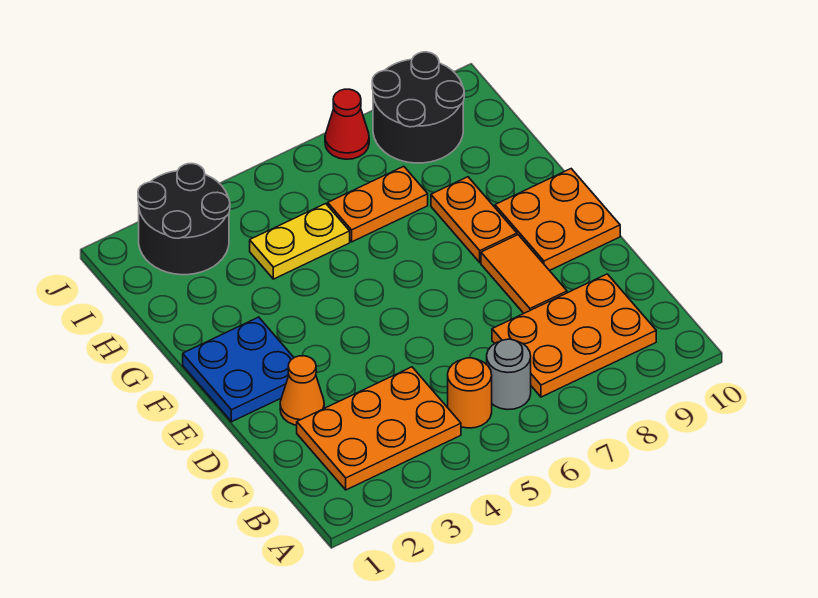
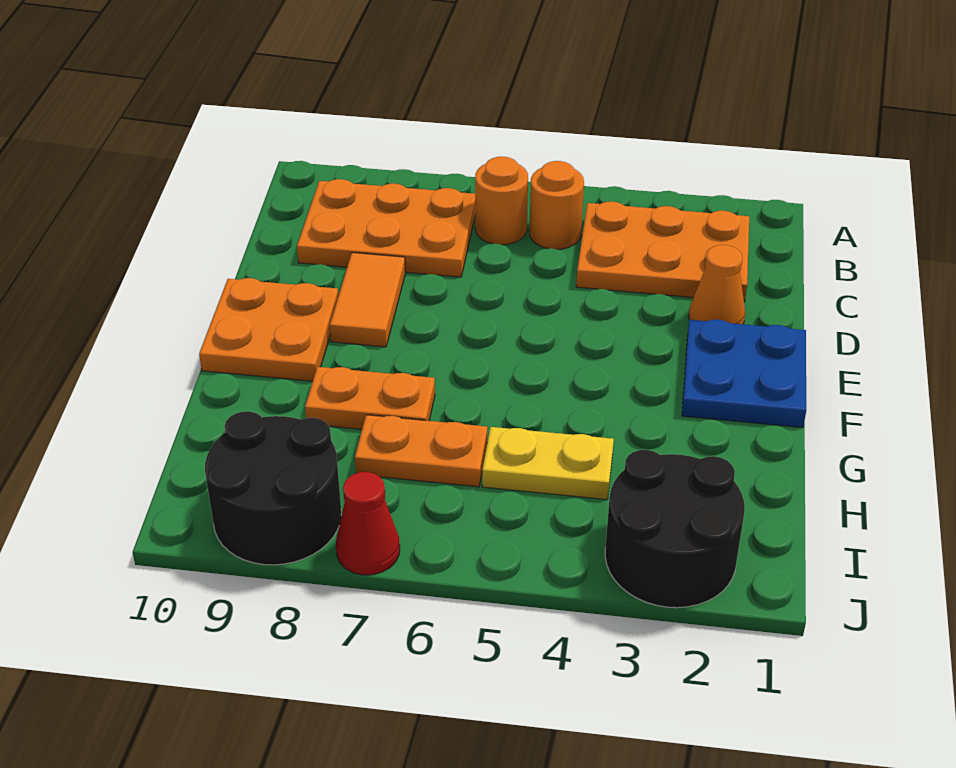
grey round brick B6 level 1 -> orange round brick B6 level 1
orange plate F8:G8 level 1 -> orange plate G7:G8 level 1

